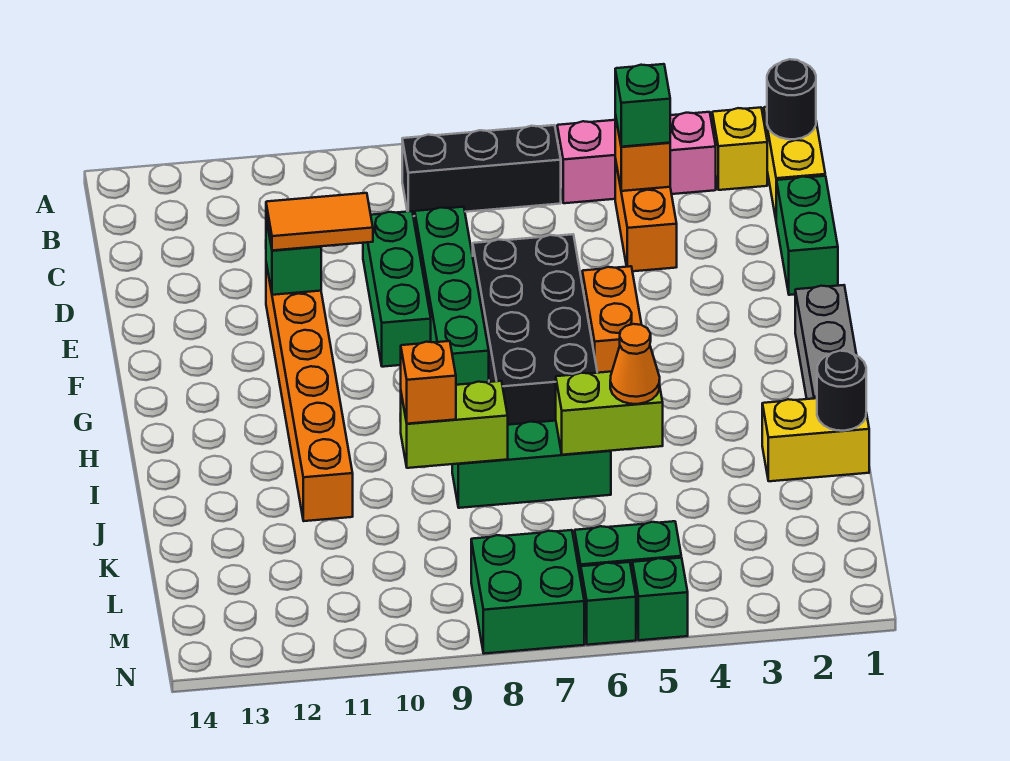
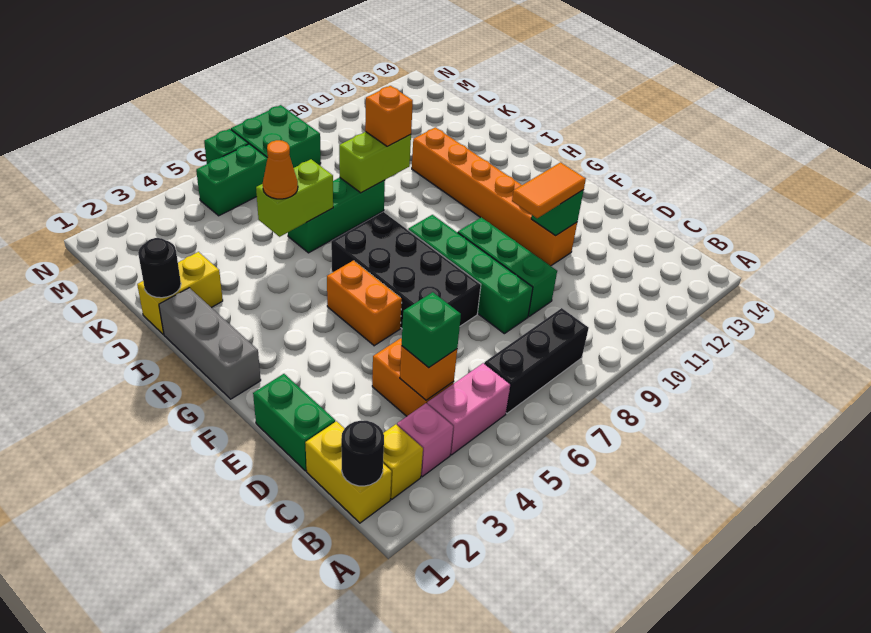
green brick N5 level 1 -> none

